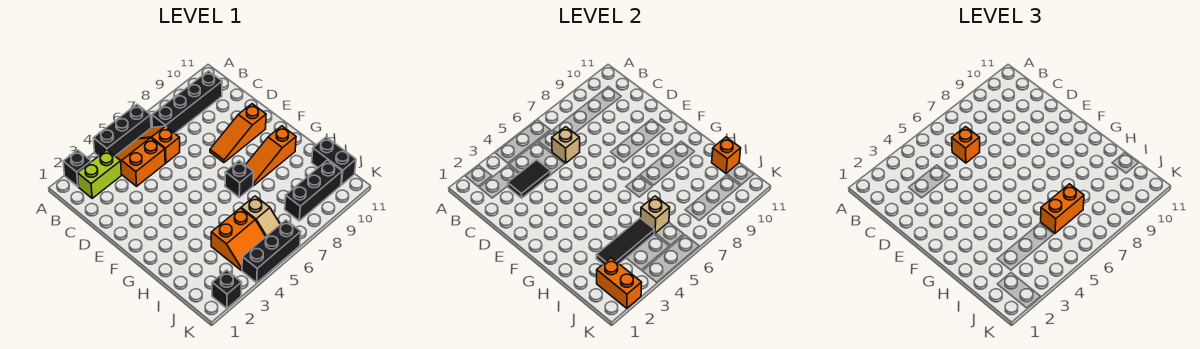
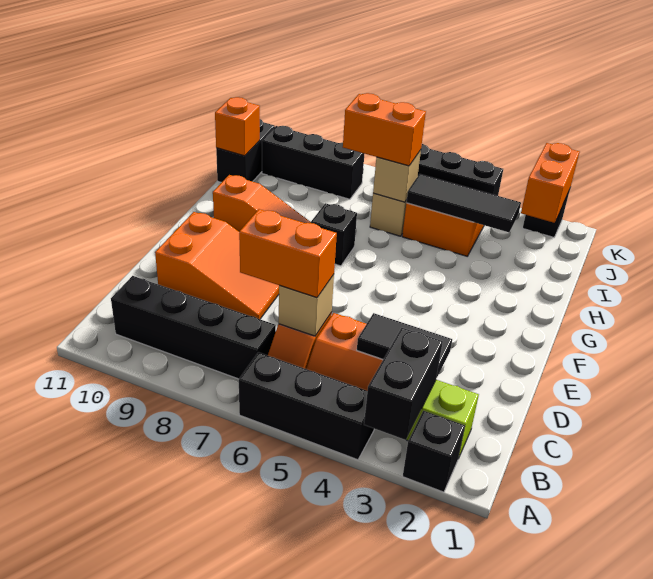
none -> black brick A3:B3 level 2
orange brick C6 level 3 -> orange brick C6:C7 level 3
orange slope E8:E10 level 1 top 10 -> orange slope D8:E10 level 1 top 10

